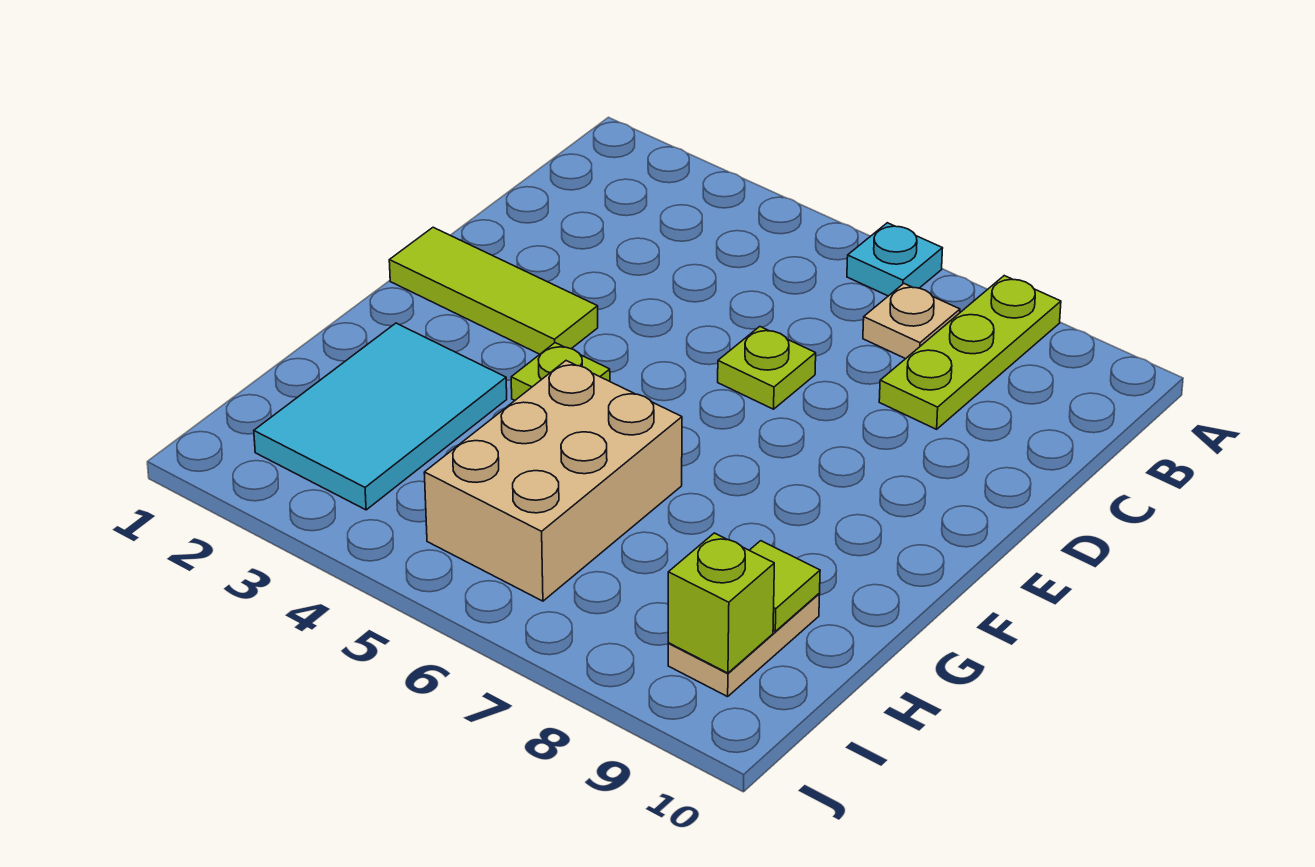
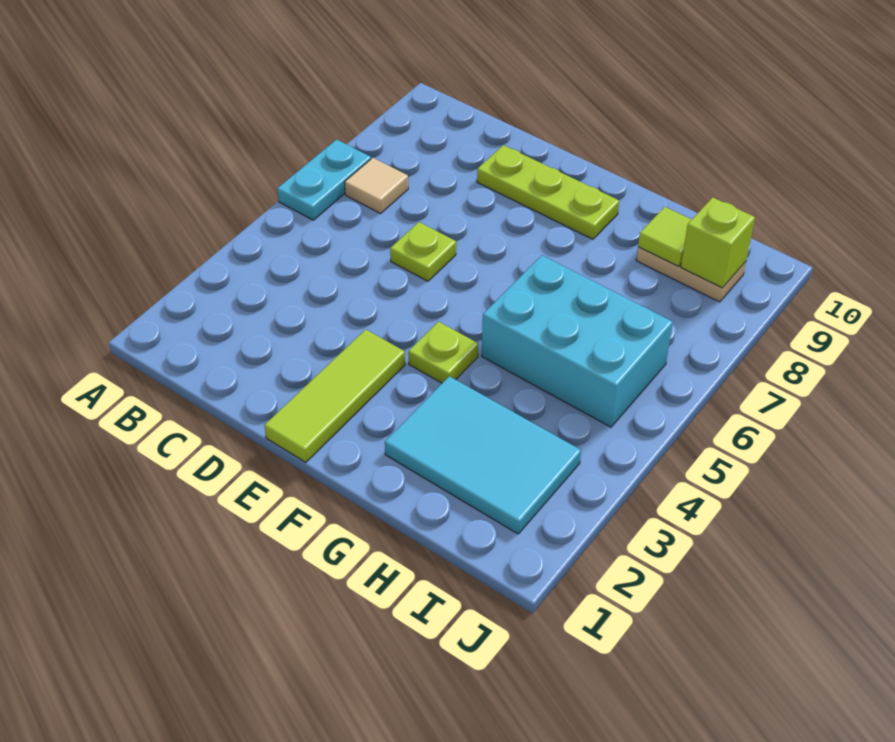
cyan plate A6 level 1 -> cyan plate A6:A7 level 1
lime plate A8:C8 level 1 -> lime plate D9:F9 level 1
tan plate B7 level 1 -> tan tile B7 level 1
tan brick G5:I6 level 1 -> cyan brick G5:I6 level 1

